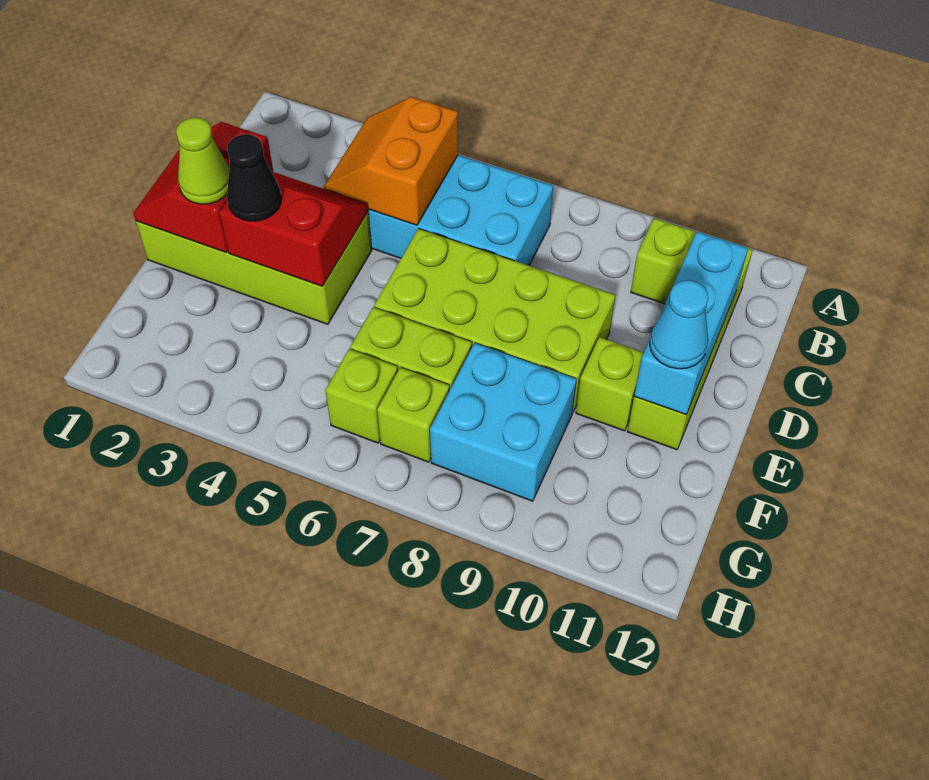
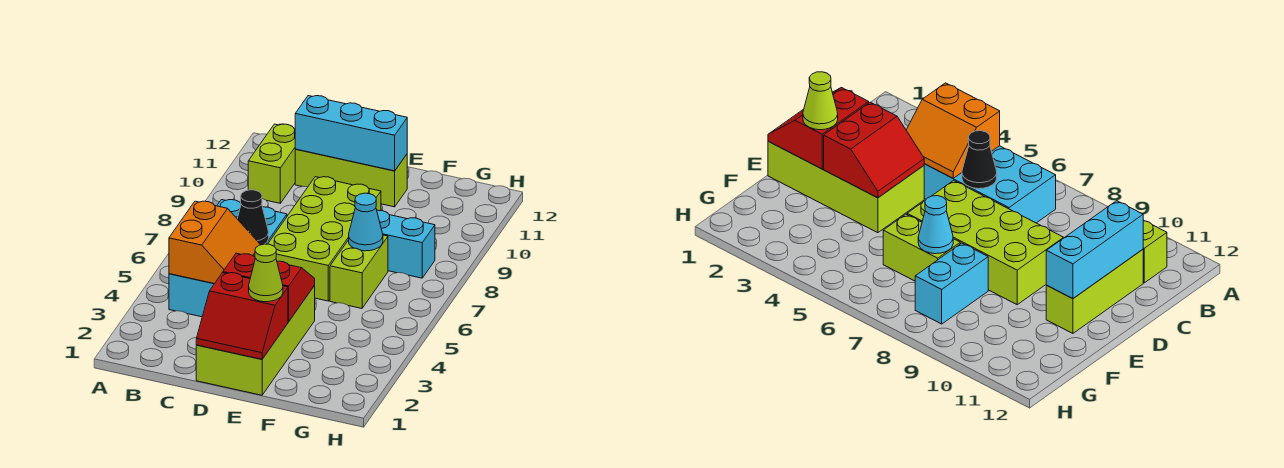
orange slope B4:C5 level 2 top 5 -> orange slope B4:C5 level 2 top B
red slope D3:E4 level 2 top E -> red slope D3:E4 level 2 top 3
black cone E3 level 3 -> black cone C6 level 2
lime brick E10 level 1 -> none
cyan cone E11 level 3 -> cyan cone F7 level 2
cyan brick F8:G9 level 1 -> cyan brick F8:G8 level 1
lime brick G6 level 1 -> none
lime brick G7 level 1 -> none

